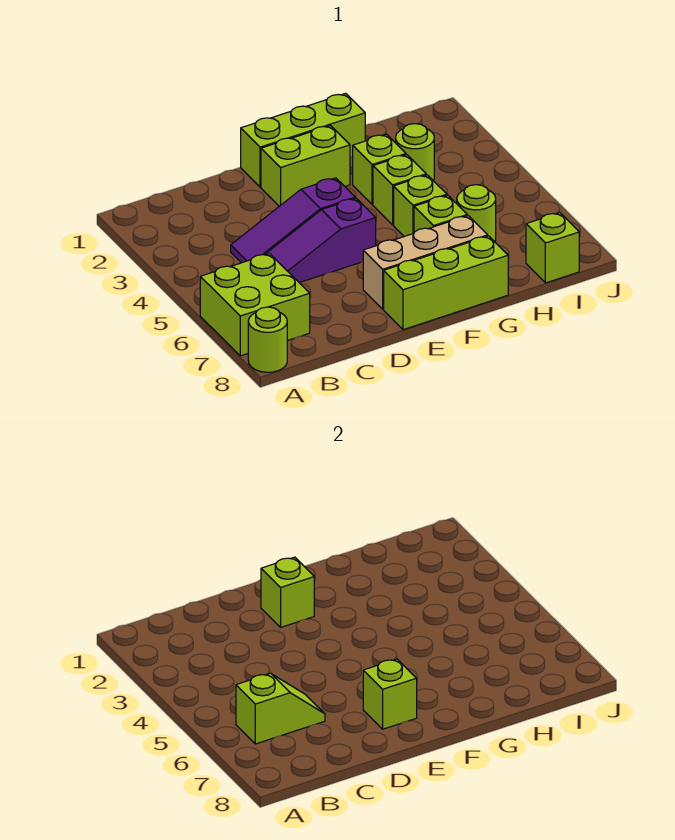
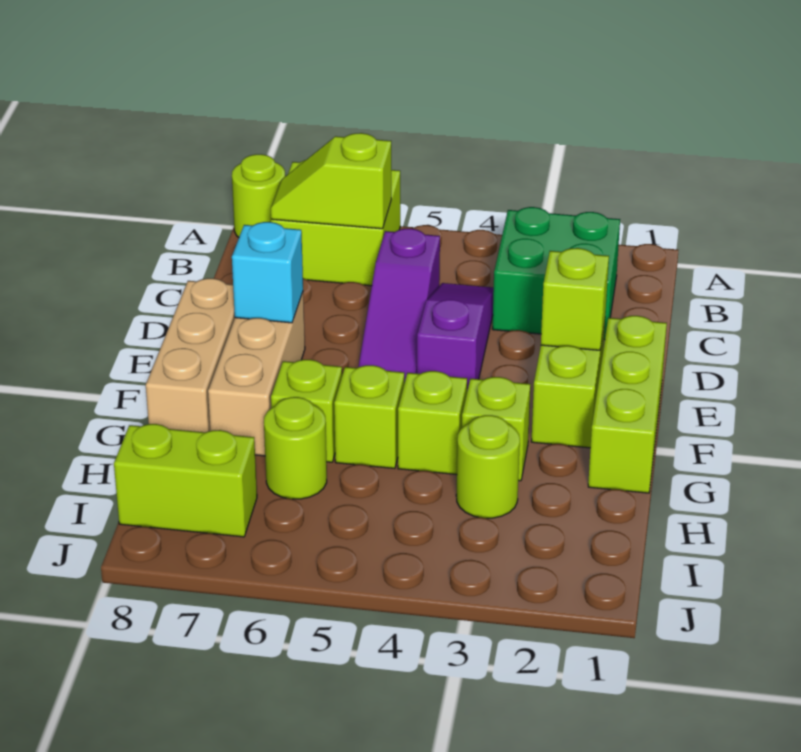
none -> green brick B2:C3 level 1
lime slope B6:C6 level 2 top B -> lime slope B6:B7 level 2 top 6
purple slope C5:E5 level 1 top E -> purple slope C5:E5 level 1 top C
lime brick E7 level 2 -> cyan brick E7 level 2
lime brick E8:G8 level 1 -> tan brick E8:G8 level 1
lime brick I8 level 1 -> lime brick I7:I8 level 1

